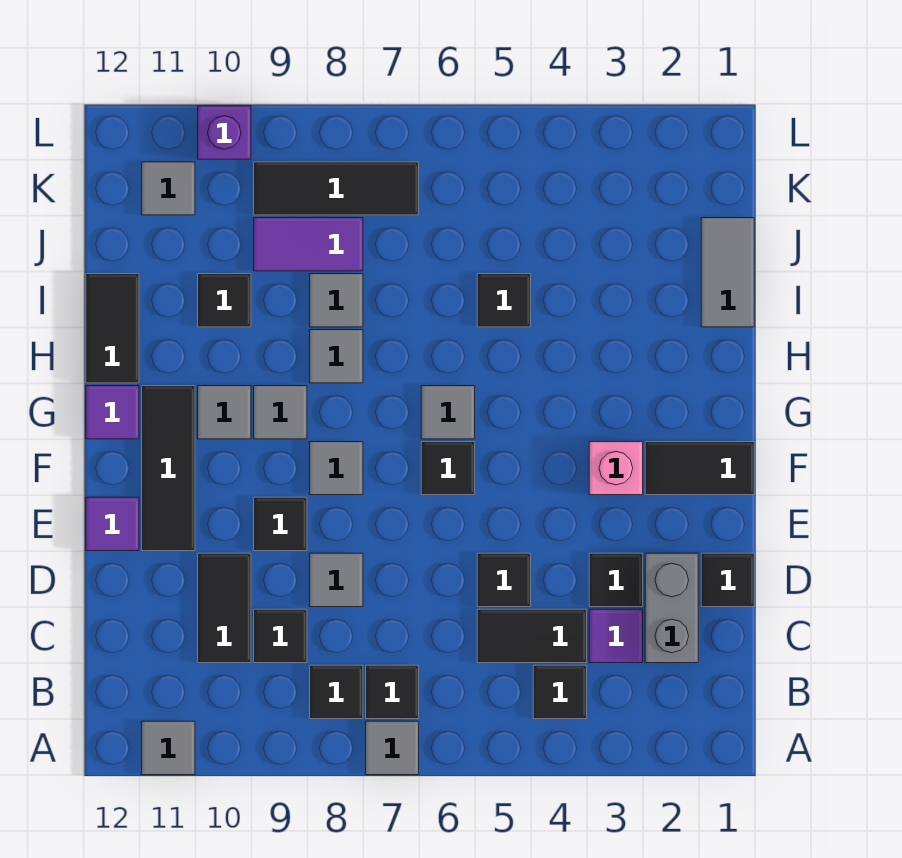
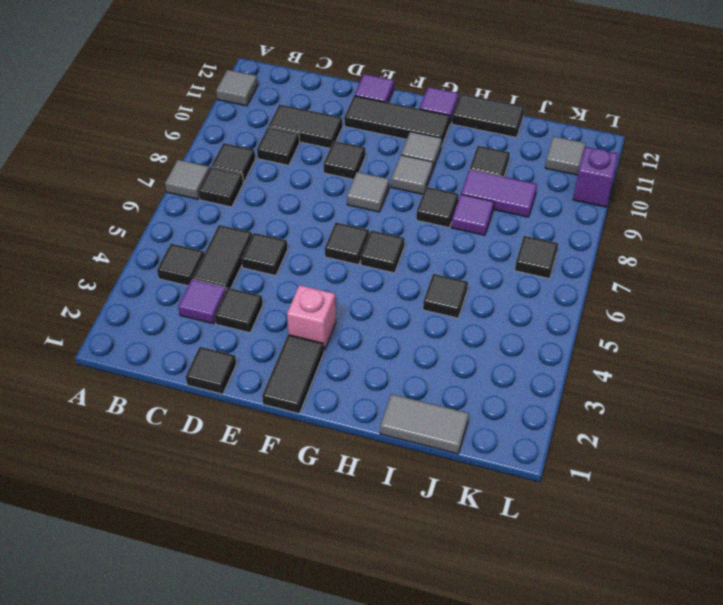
grey brick C2:D2 level 1 -> none
grey tile D8 level 1 -> none
grey tile G6 level 1 -> black tile G6 level 1
grey tile H8 level 1 -> black tile H8 level 1
grey tile I8 level 1 -> purple tile I8 level 1
purple tile J8:J9 level 1 -> purple tile I9:J9 level 1
black tile K7:K9 level 1 -> black tile K7 level 1

